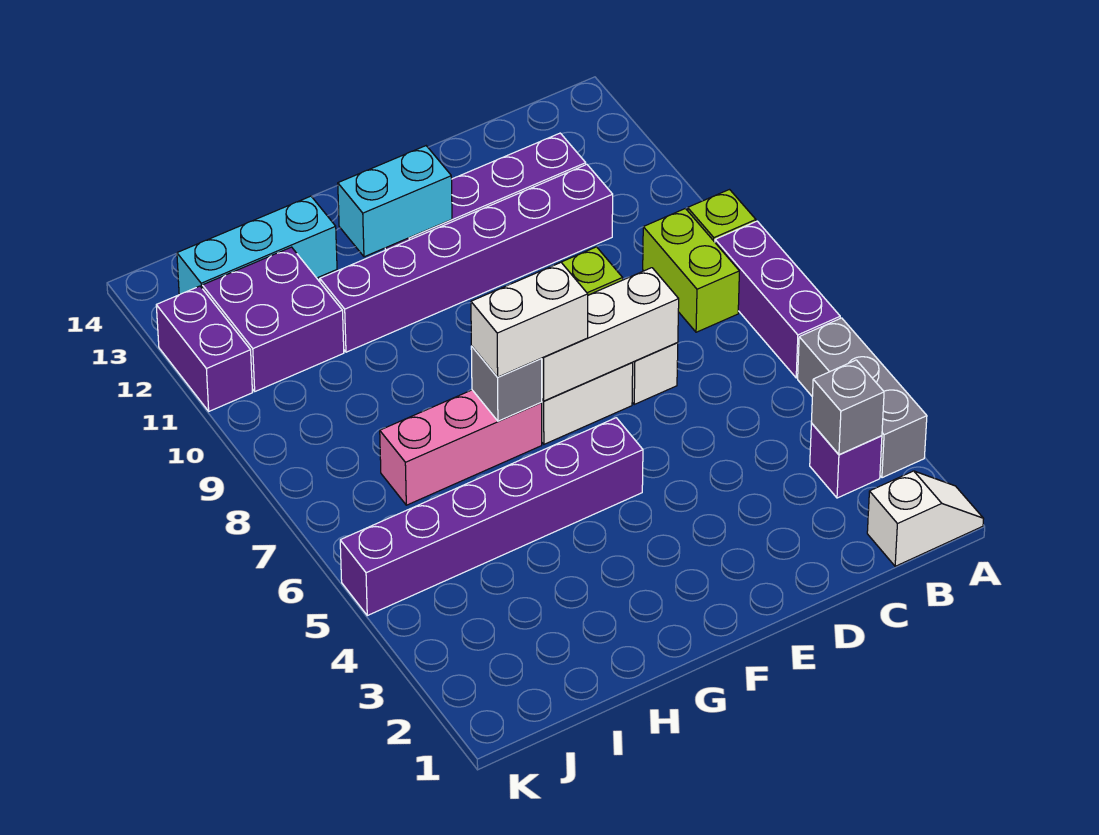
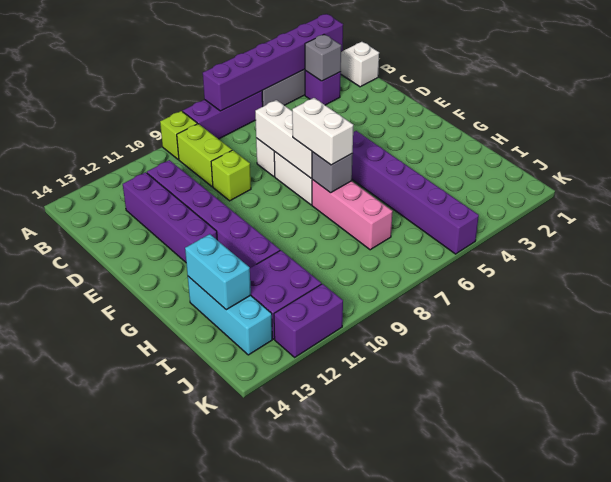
none -> purple brick A2:A7 level 2
lime brick B8:B9 level 1 -> lime brick B9:C9 level 1
cyan brick F12:G12 level 2 -> cyan brick H13:I13 level 2

